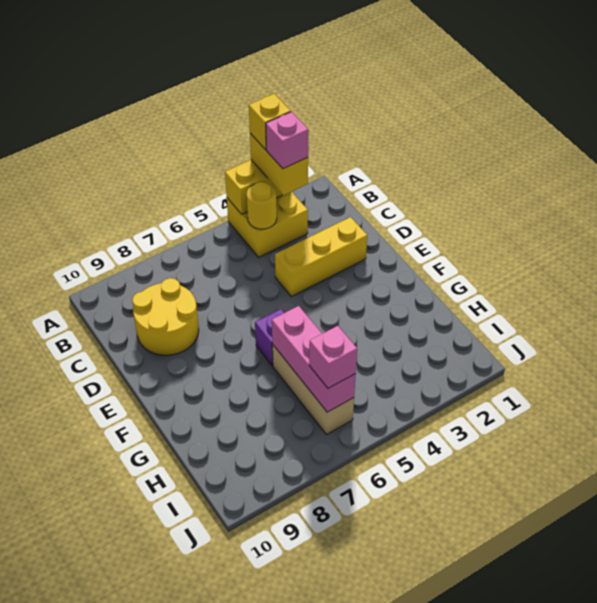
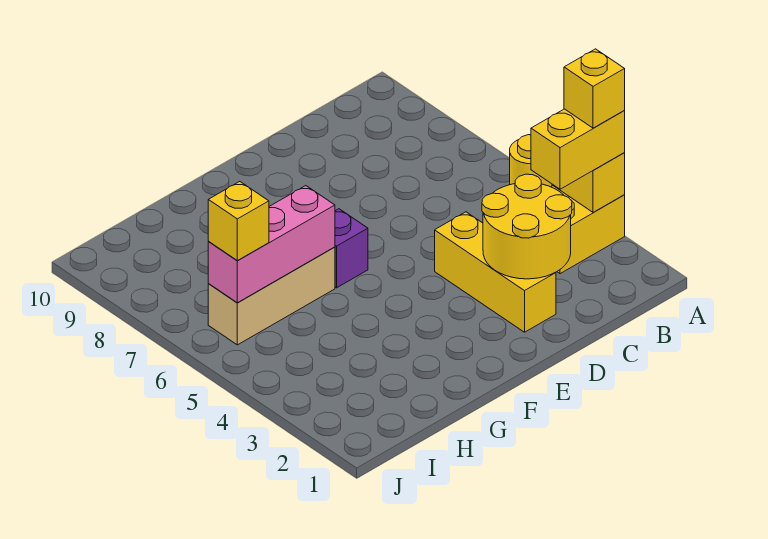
pink brick B3 level 4 -> none
yellow round brick C8:D9 level 1 -> yellow round brick C2:D3 level 2
pink brick I6 level 3 -> yellow brick I6 level 3

